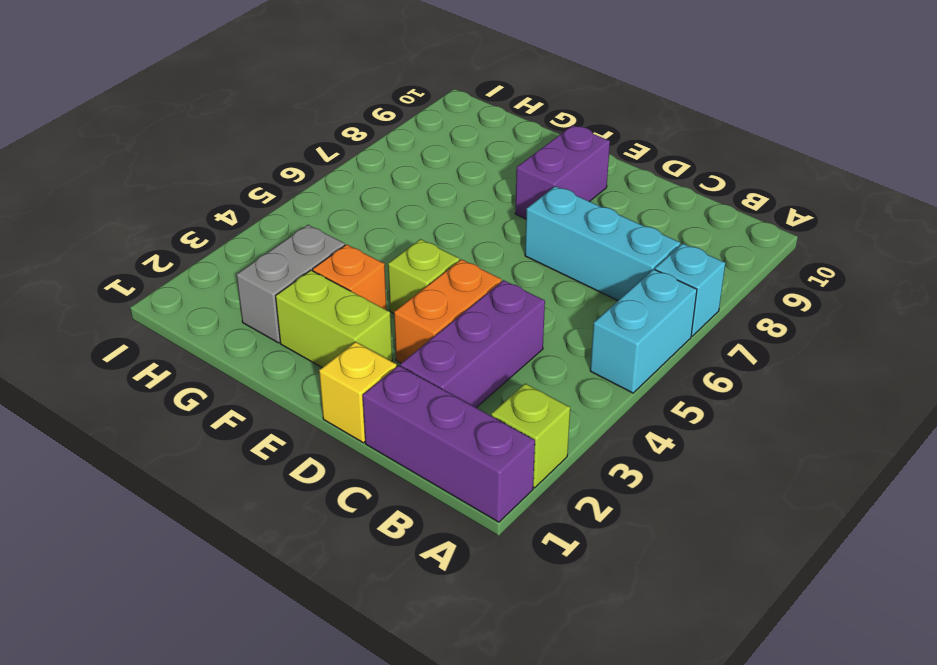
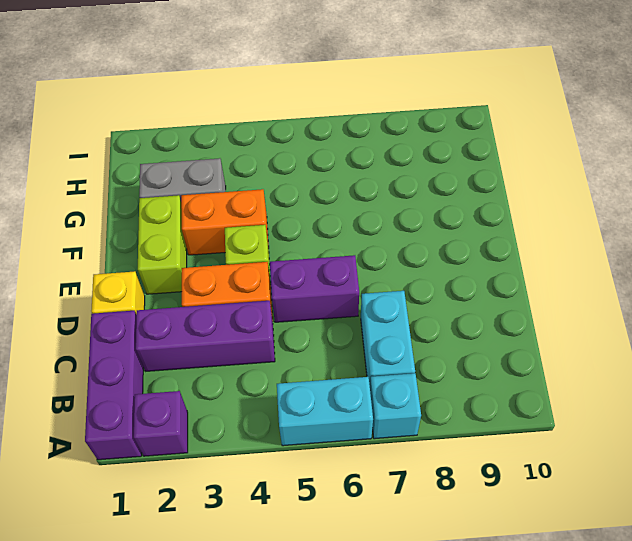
lime brick A2 level 1 -> purple brick A2 level 1
cyan brick B7:D7 level 1 -> cyan brick B7:C7 level 1
purple brick E8:E9 level 1 -> purple brick D5:D6 level 1
orange brick F3 level 1 -> orange brick F3:F4 level 1

